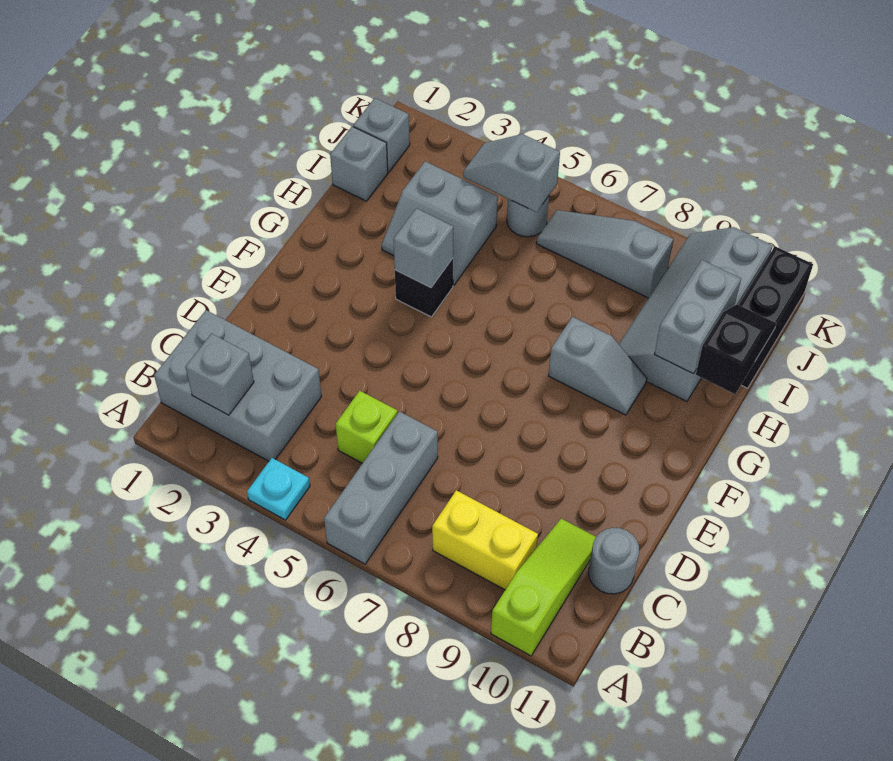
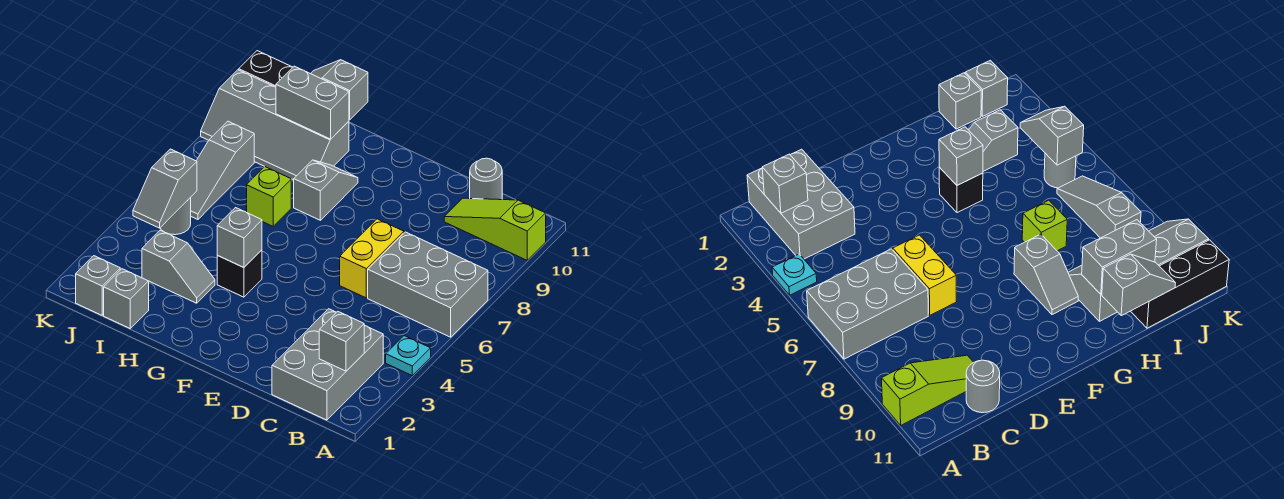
grey brick A6:C6 level 1 -> grey brick A6:C7 level 1
yellow brick B8:B9 level 1 -> yellow brick D6:D7 level 1
lime brick C5 level 1 -> lime brick H7 level 1
grey slope H3:I4 level 1 top I -> grey slope H3:I3 level 1 top I
black slope H11:I11 level 2 top H -> grey slope H11:I11 level 2 top H

